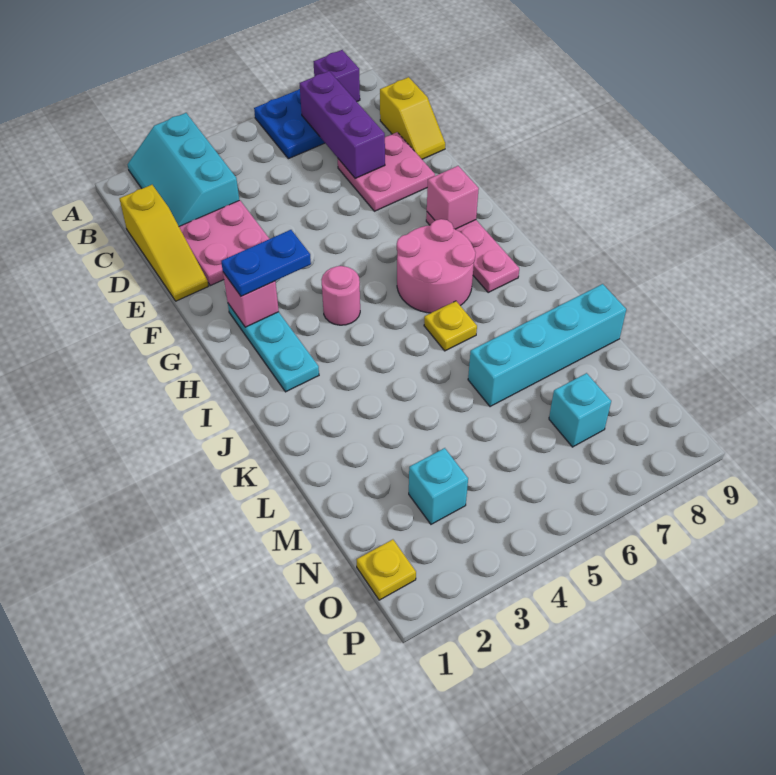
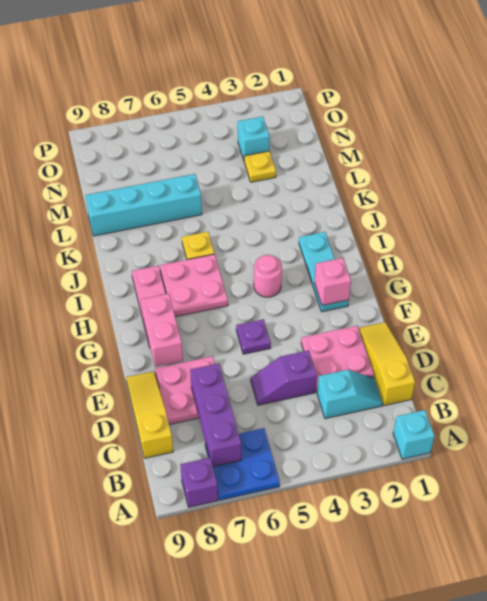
cyan slope A2:C3 level 1 top 3 -> cyan slope C2:C3 level 1 top 3
yellow slope C9:D9 level 1 top C -> yellow slope C9:E9 level 1 top C
none -> purple slope D4:D5 level 1 top 4
none -> purple plate F5 level 1
blue plate G2:G3 level 3 -> none
pink brick G8 level 2 -> pink brick F8:G8 level 2
pink round brick H6:I7 level 1 -> pink plate H6:I7 level 1
cyan brick N7 level 1 -> cyan brick A1 level 1
yellow plate O1 level 1 -> yellow plate M3 level 1

